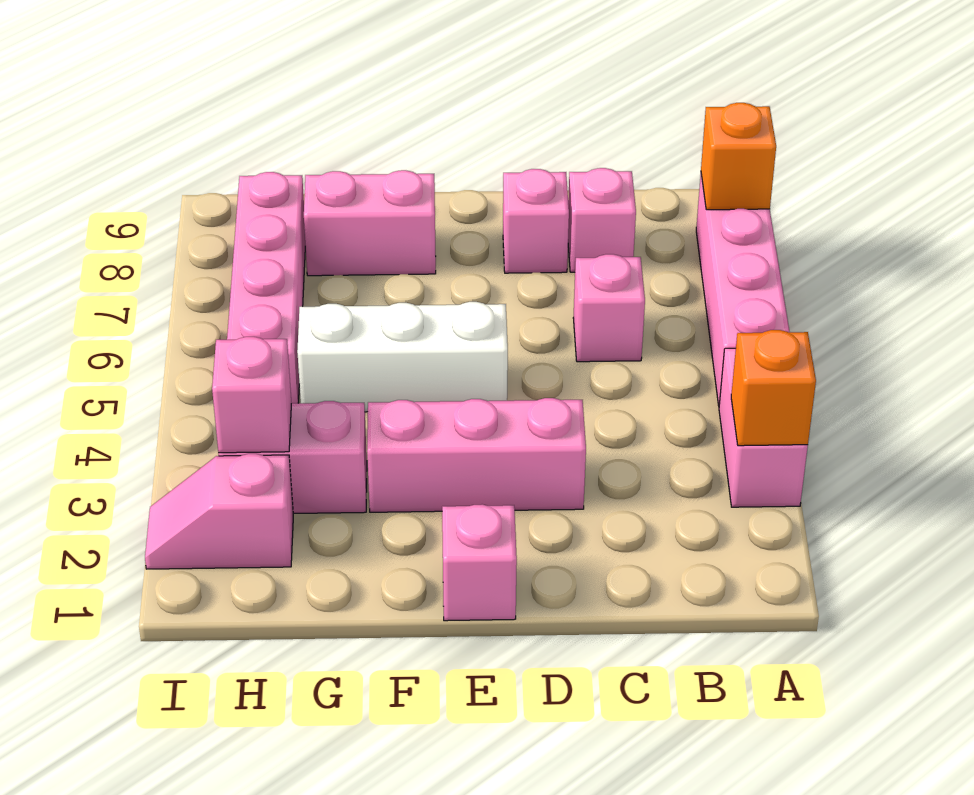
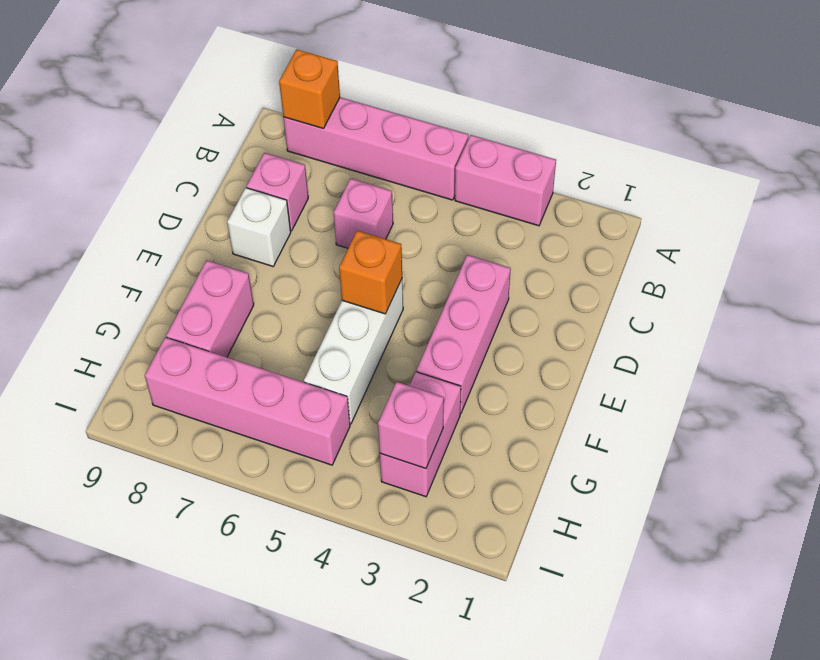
orange brick A3 level 2 -> orange brick E5 level 2
pink brick D8 level 1 -> white brick D8 level 1
pink brick E1 level 1 -> none
pink slope H2:I2 level 1 top H -> none

